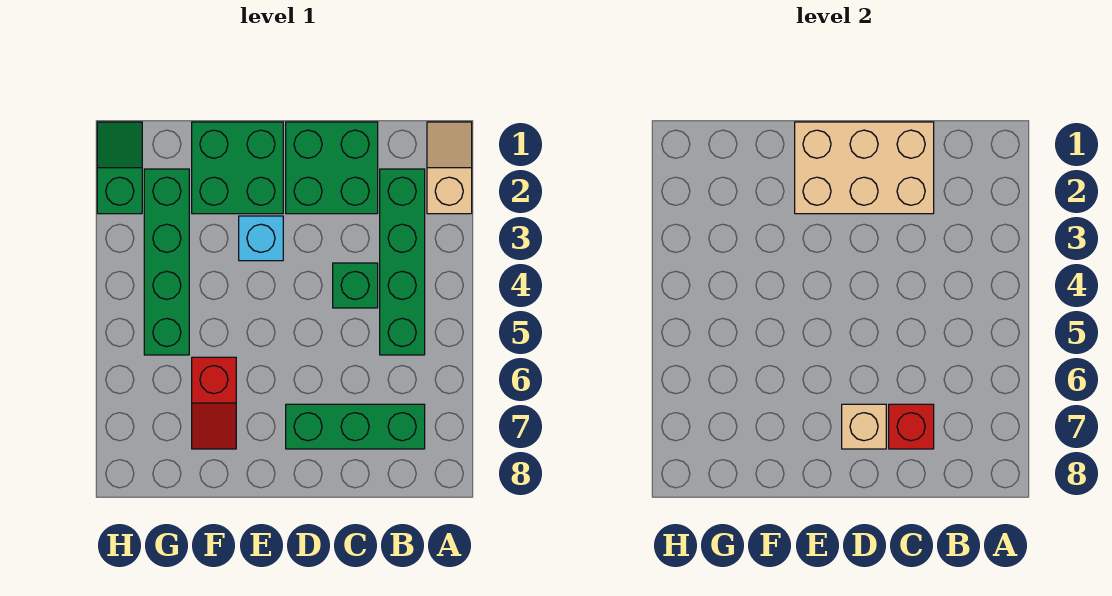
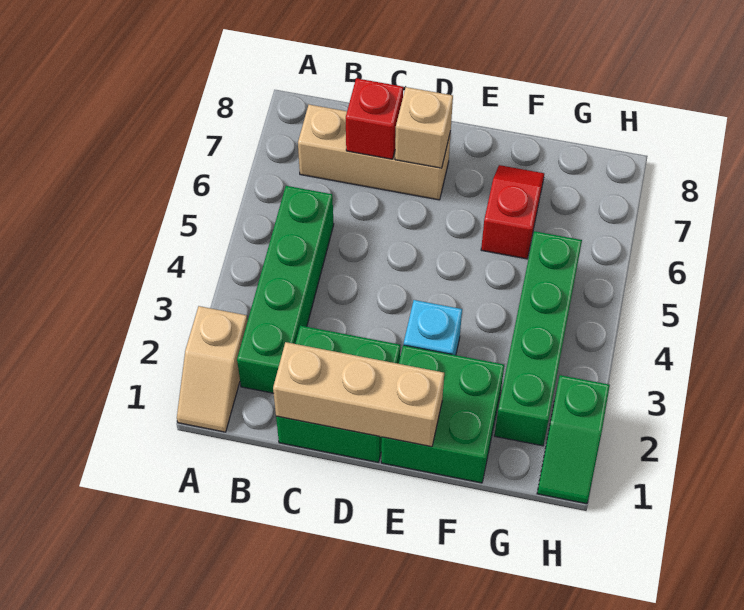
green brick B7:D7 level 1 -> tan brick B7:D7 level 1
tan brick C1:E2 level 2 -> tan brick C1:E1 level 2
green brick C4 level 1 -> none

